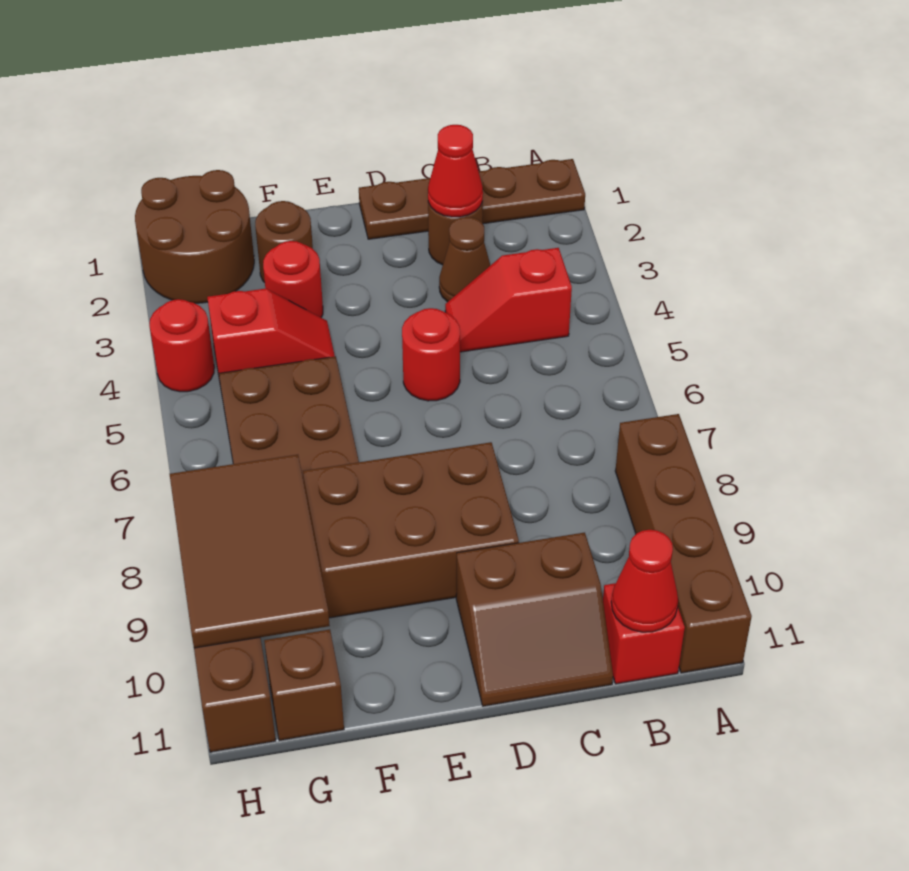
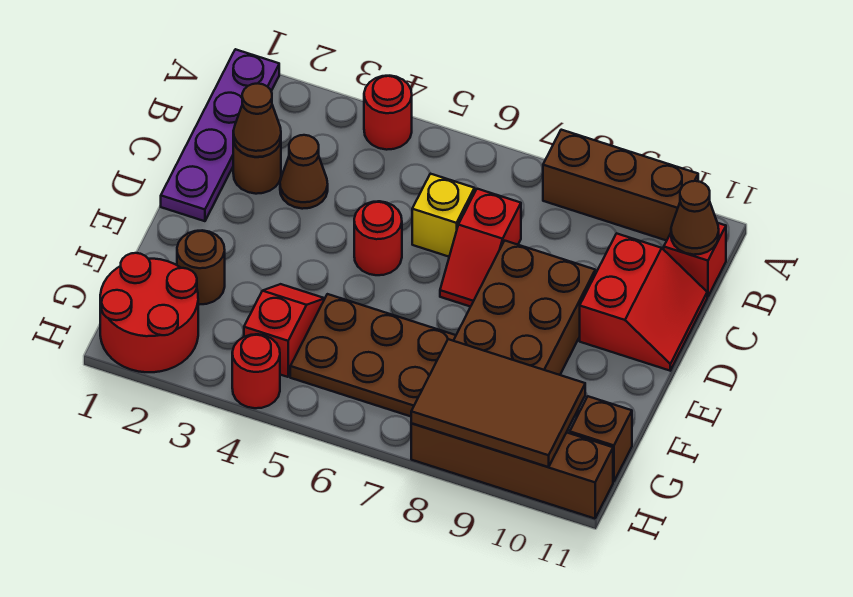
brown plate A1:D1 level 1 -> purple plate A1:D1 level 1
brown brick A8:A11 level 1 -> brown brick A8:A10 level 1
red slope B4:C4 level 1 top B -> red slope C7:D7 level 1 top C
red cone B11 level 2 -> brown cone B11 level 2
red cone C2 level 2 -> brown cone C2 level 2
none -> yellow brick C6 level 1
brown slope C10:D11 level 1 top 10 -> red slope C10:D11 level 1 top 10
red round brick F3 level 1 -> red round brick A4 level 1
brown round brick G1:H2 level 1 -> red round brick G1:H2 level 1

